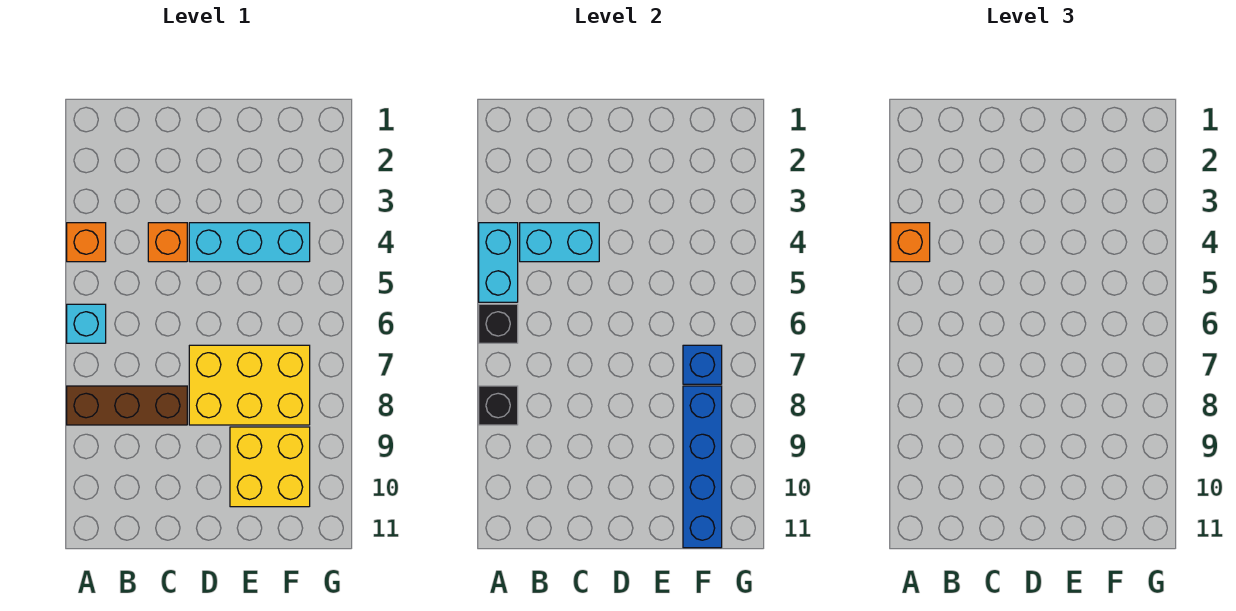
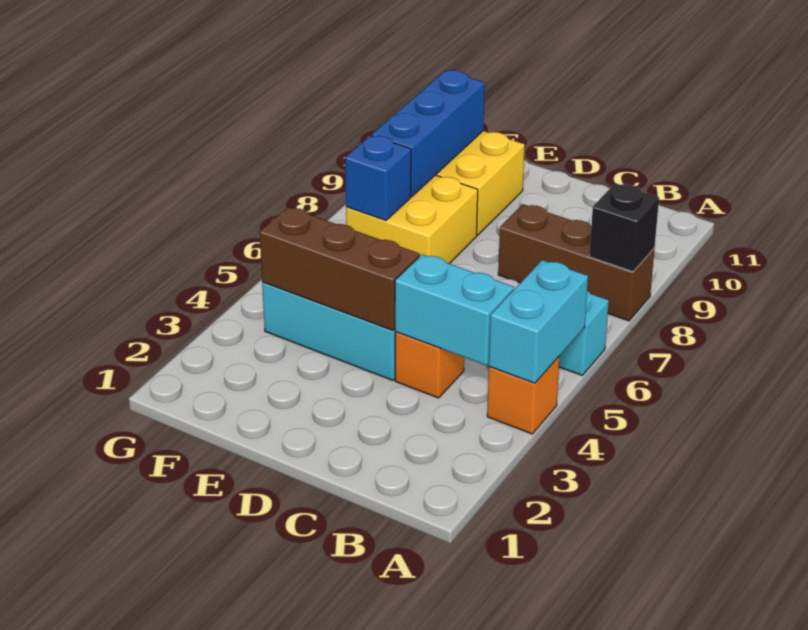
orange brick A4 level 3 -> none
black brick A6 level 2 -> none
none -> brown brick D4:F4 level 2
yellow brick D7:F8 level 1 -> yellow brick E7:F8 level 1
blue brick F8:F11 level 2 -> blue brick F8:F10 level 2

